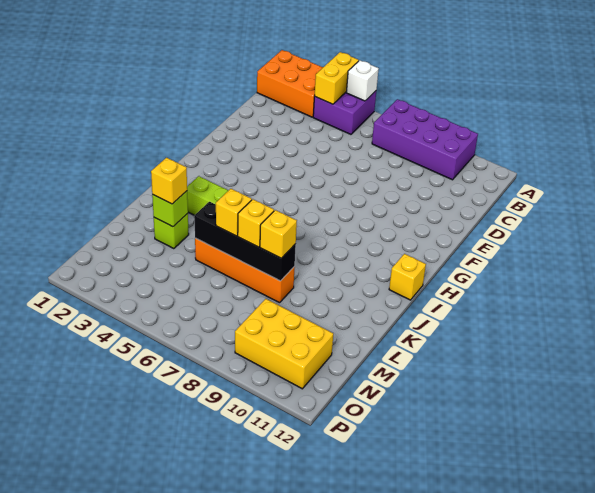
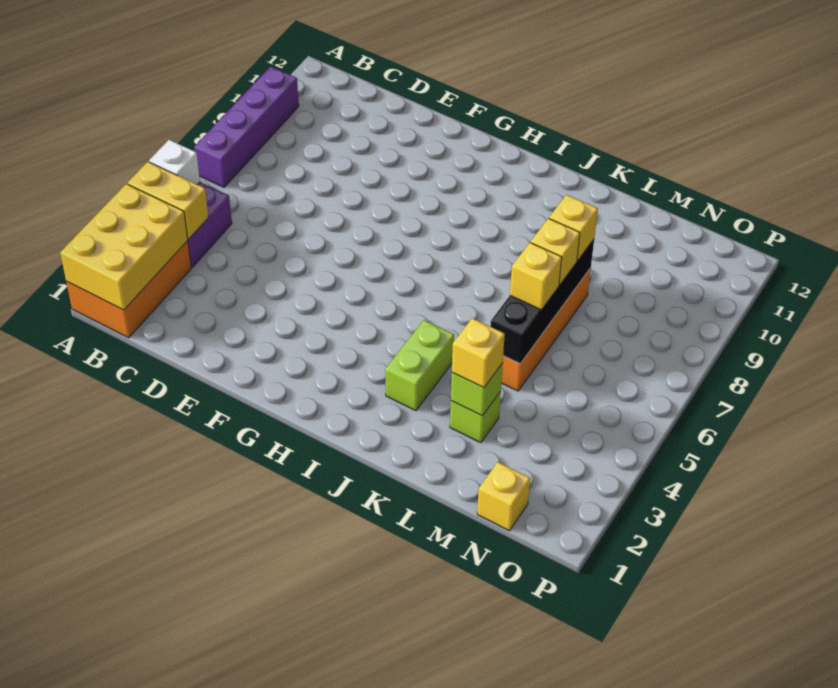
purple brick A7:B10 level 1 -> purple brick A7:A10 level 1
yellow brick I12 level 1 -> yellow brick N1 level 1
yellow brick N9:O11 level 1 -> yellow brick A1:B3 level 2

